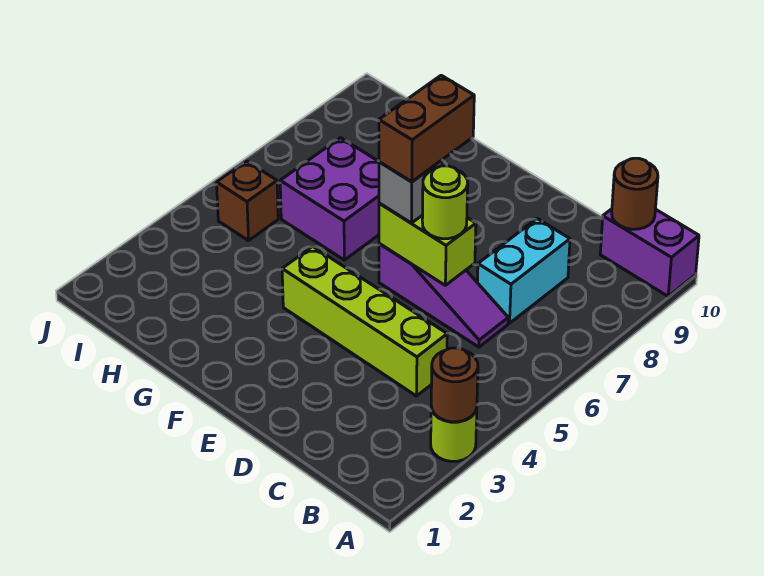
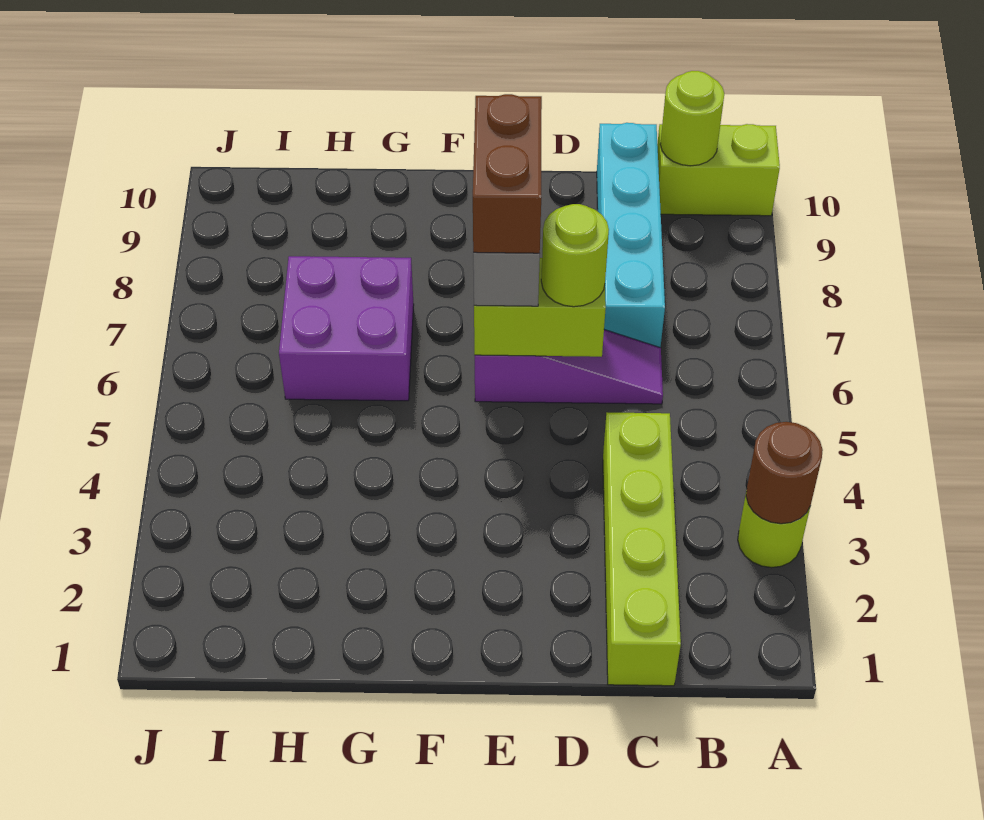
purple brick A10:B10 level 1 -> lime brick A10:B10 level 1
brown round brick B10 level 2 -> lime round brick B10 level 2
lime brick C4:F4 level 1 -> lime brick C1:C4 level 1
cyan brick C7:C8 level 1 -> cyan brick C7:C10 level 1
brown brick I5 level 1 -> none

